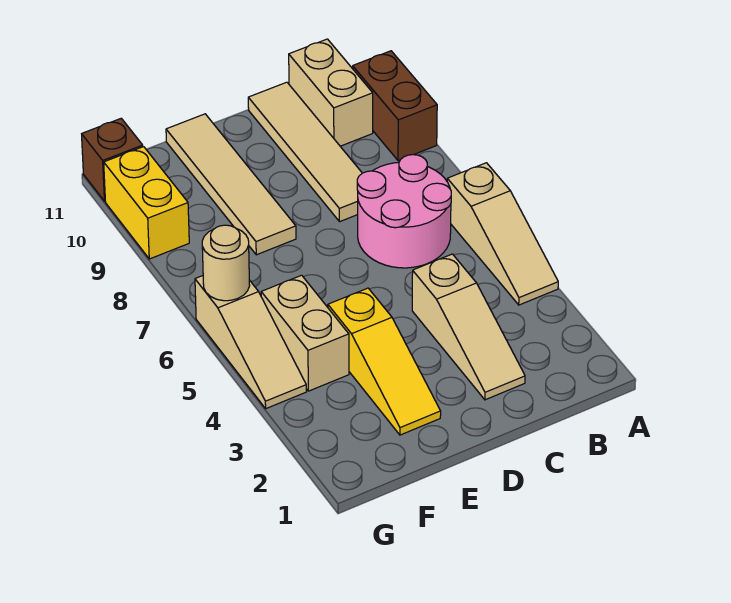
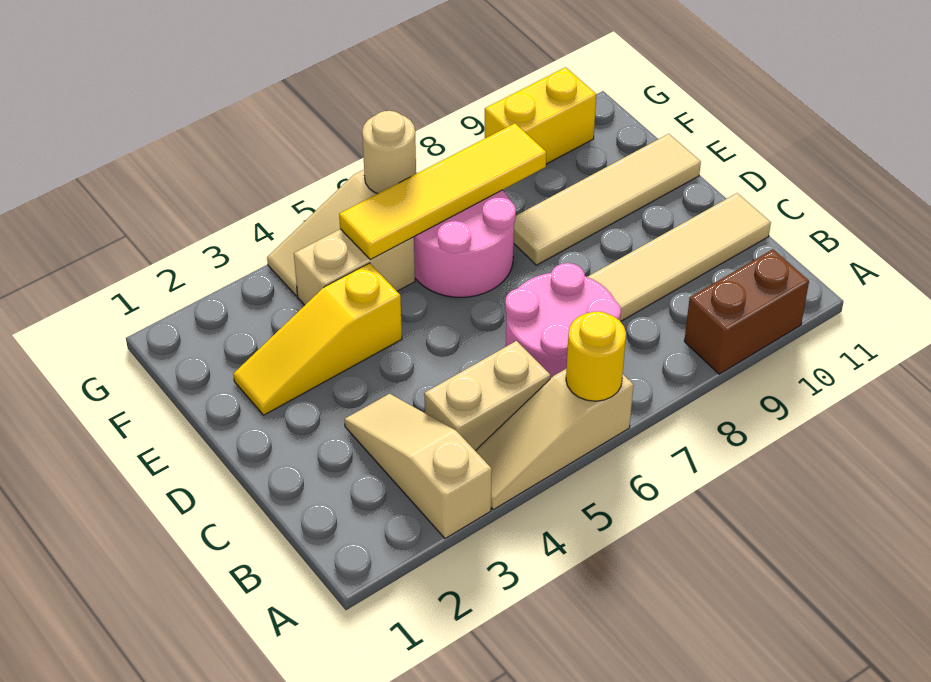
none -> yellow round brick A6 level 2
tan brick B10:B11 level 1 -> tan brick B4:B5 level 1
tan slope C2:C4 level 1 top 4 -> tan slope A3:C3 level 1 top A
none -> pink round brick E6:F7 level 1
none -> yellow tile F5:F8 level 2
brown brick G11 level 1 -> none

